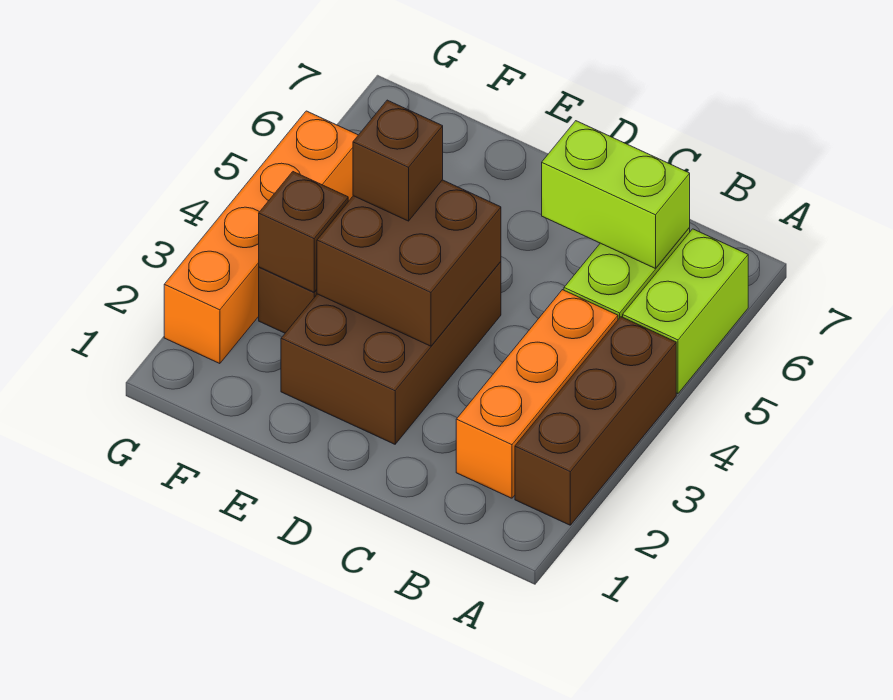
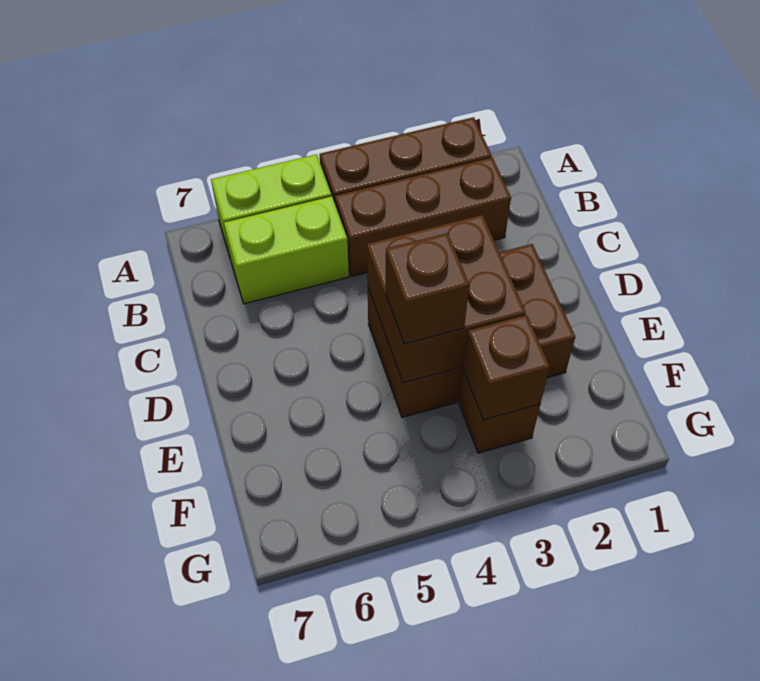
orange brick B2:B4 level 1 -> brown brick B2:B4 level 1
lime brick B6:C6 level 2 -> none
orange brick G2:G5 level 1 -> none

